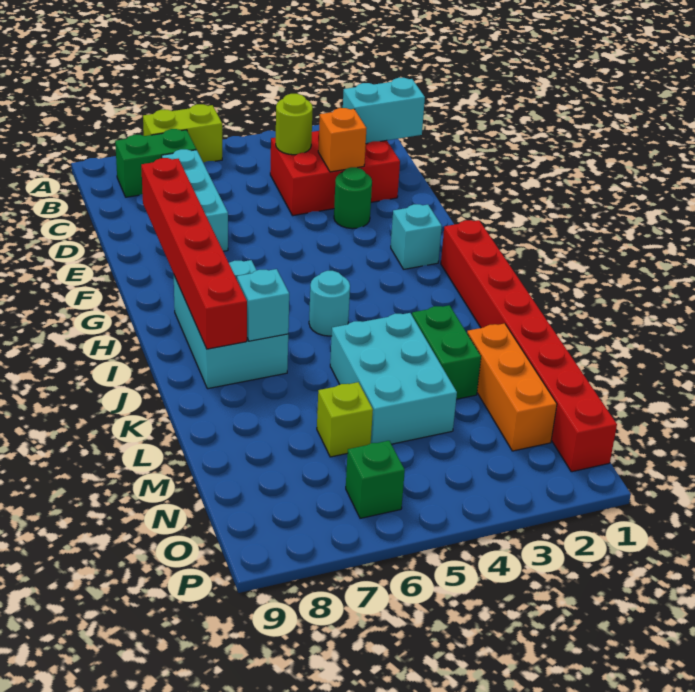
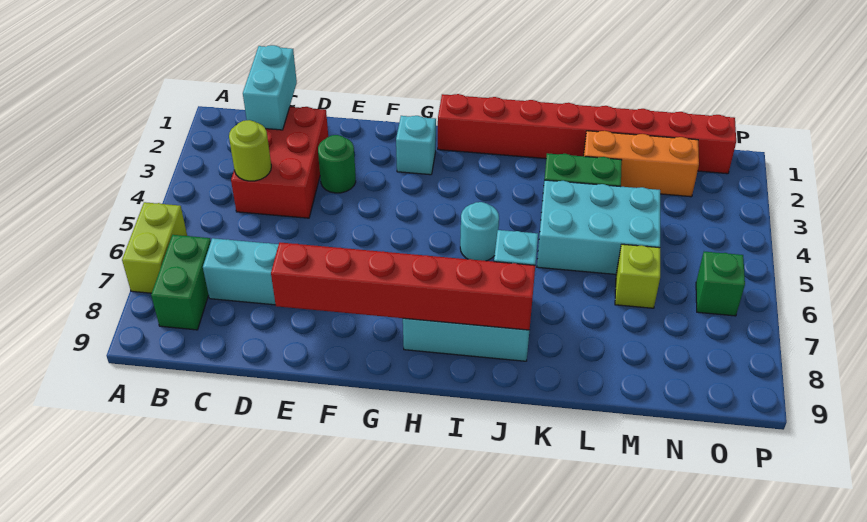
orange brick D3 level 2 -> none

